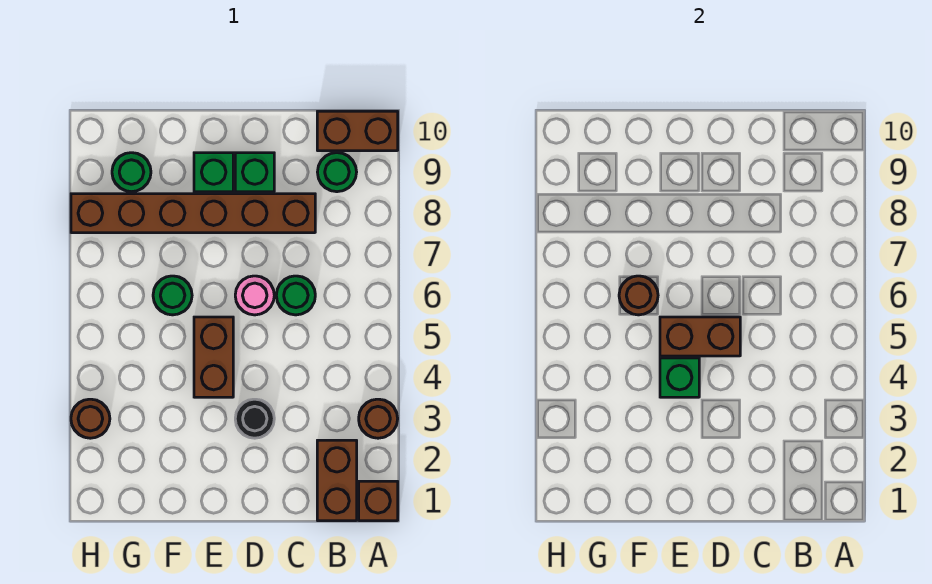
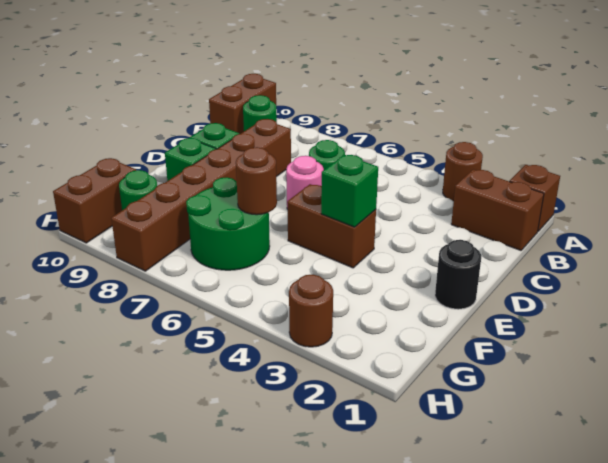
black round brick D3 level 1 -> black round brick E1 level 1
brown brick D5:E5 level 2 -> brown brick G10:H10 level 1
green round brick F6 level 1 -> green round brick F6:G7 level 1

